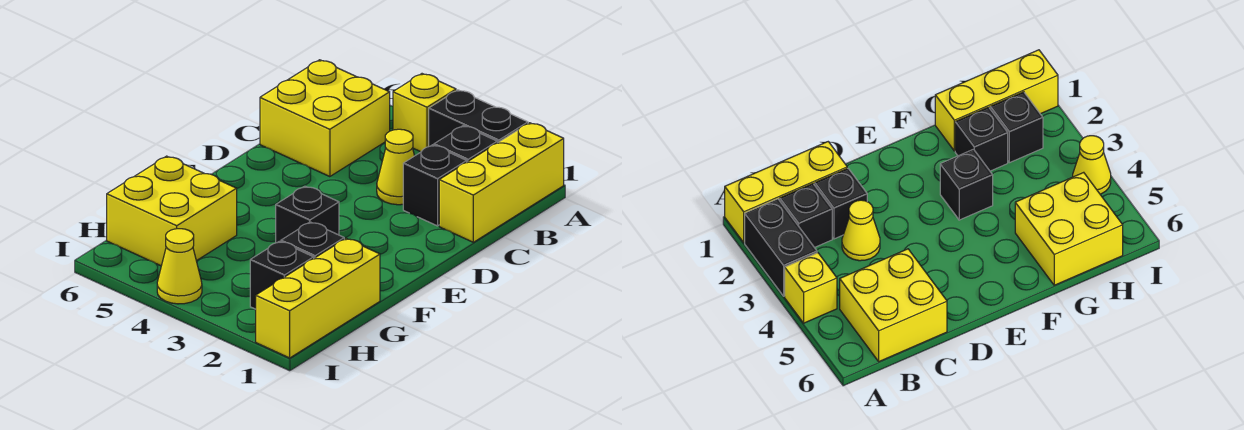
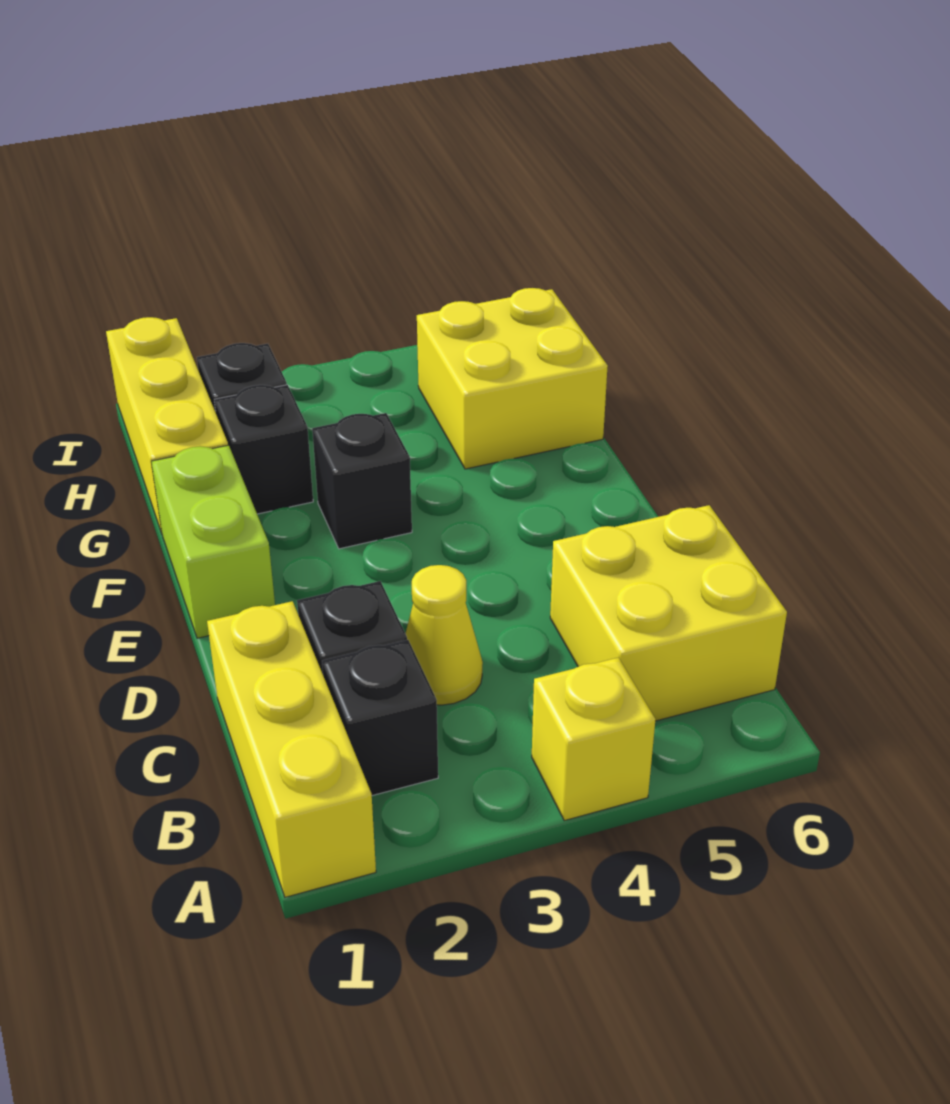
black brick A2:A3 level 1 -> none
none -> lime brick E1:F1 level 1
yellow cone I4 level 1 -> none

